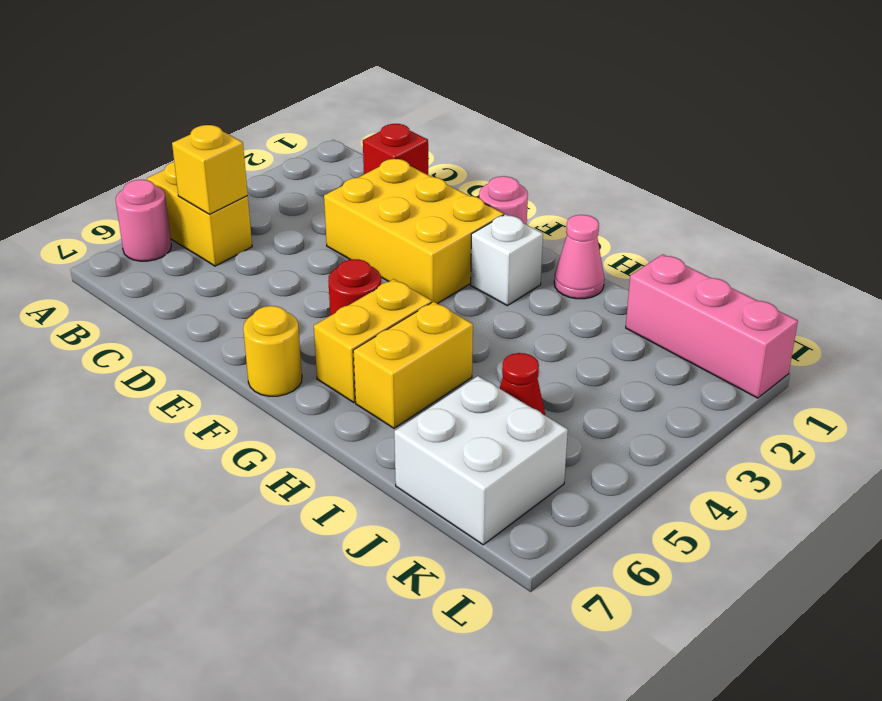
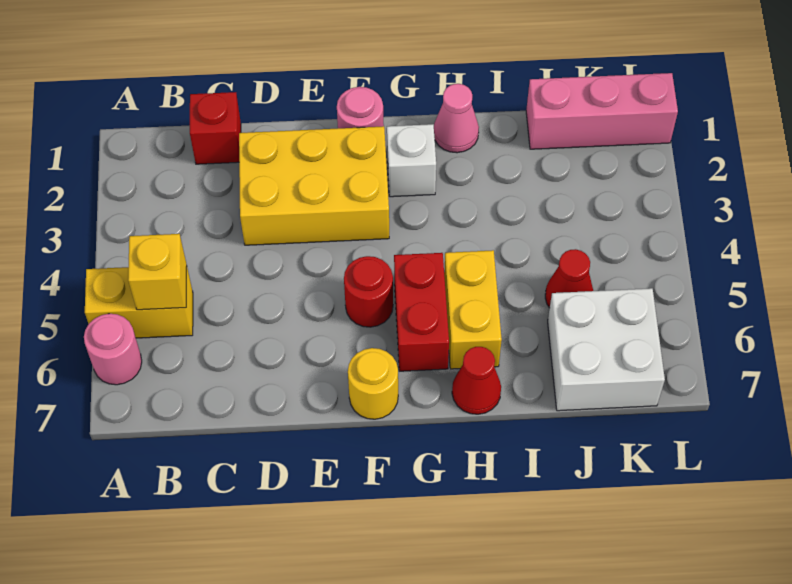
yellow brick G5:G6 level 1 -> red brick G5:G6 level 1
none -> red cone H7 level 1

